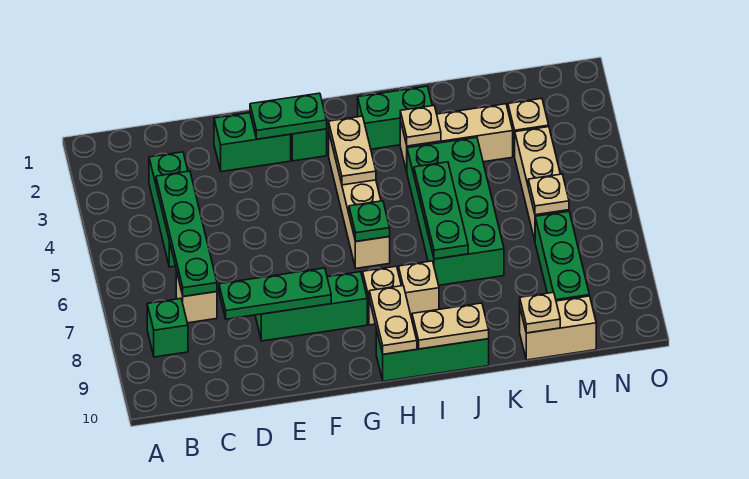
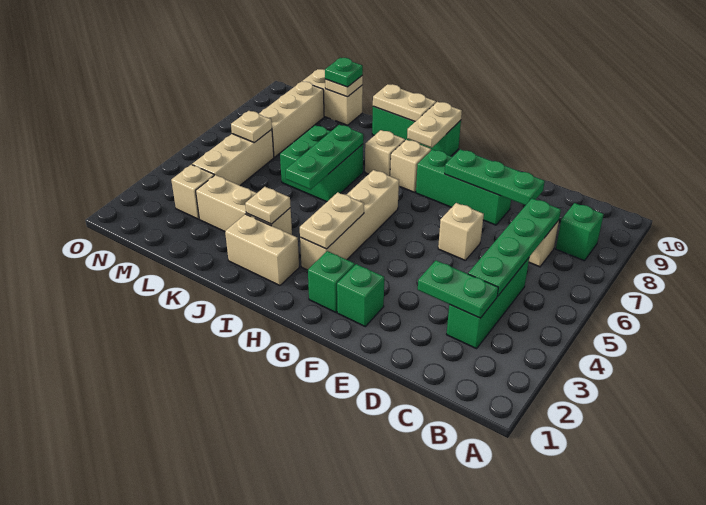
green brick E2:F2 level 1 -> green brick F2 level 1
none -> tan brick E6 level 1
green plate F2:G2 level 2 -> green plate C3:D3 level 2
green plate H6 level 2 -> green plate L10 level 3
green brick I2:J2 level 1 -> tan brick I2:J2 level 1
green brick J4:K7 level 1 -> green brick J6:K7 level 1
green brick M7:M9 level 1 -> tan brick M7:M9 level 1

